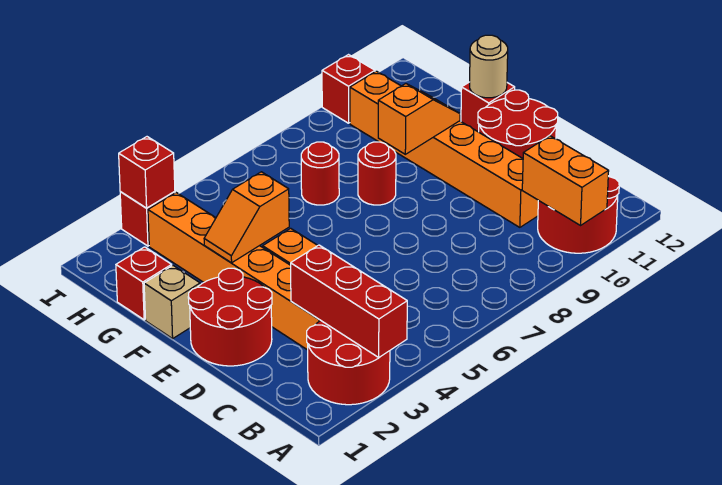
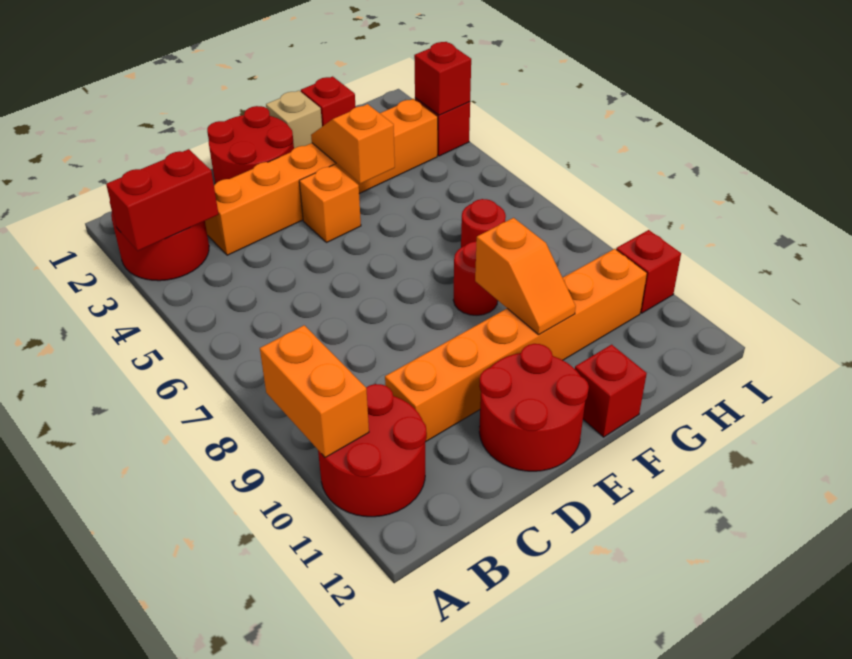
red brick A3:C3 level 2 -> red brick A3:B3 level 2
orange brick A10:B10 level 2 -> orange brick A9:A10 level 2
tan round brick F12 level 2 -> none

